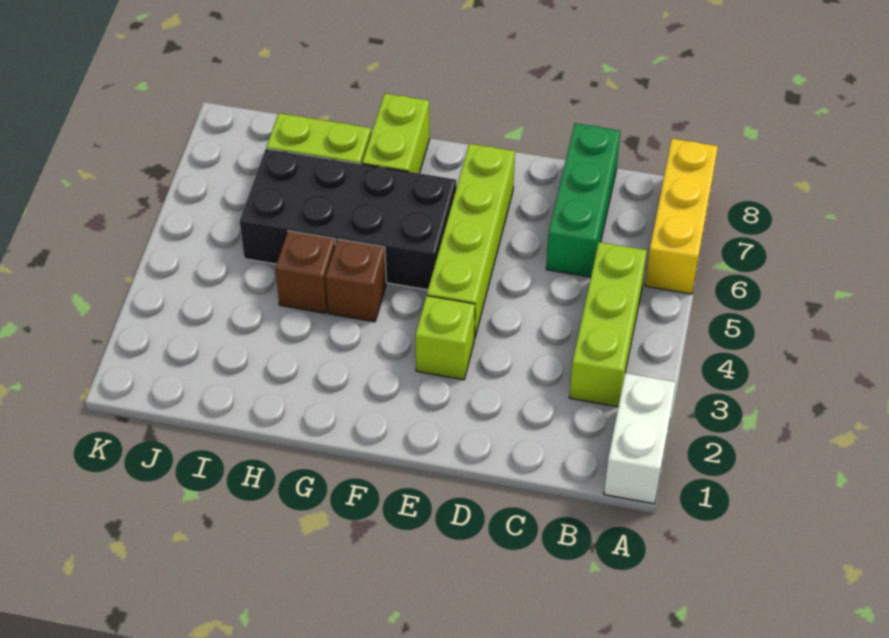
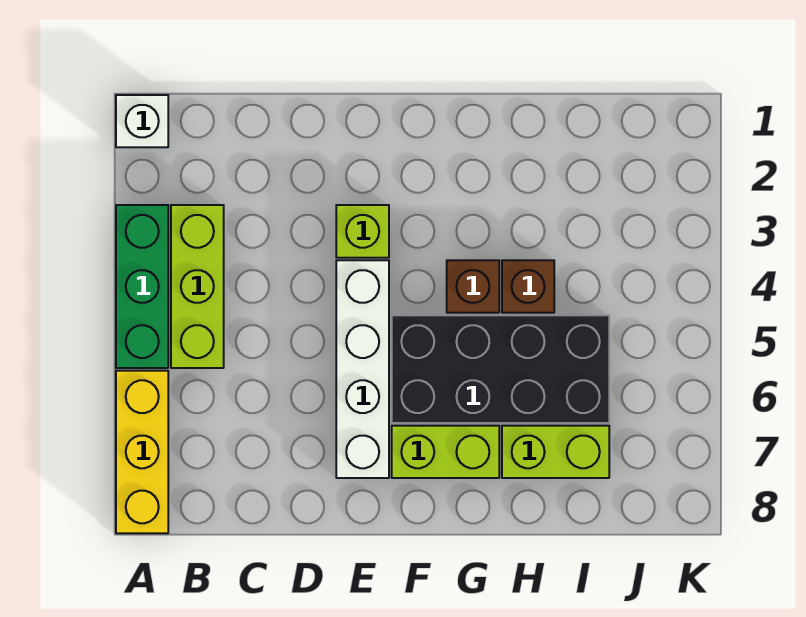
white brick A1:A2 level 1 -> white brick A1 level 1
green brick C6:C8 level 1 -> green brick A3:A5 level 1
lime brick E4:E7 level 1 -> white brick E4:E7 level 1
lime brick G7:G8 level 1 -> lime brick F7:G7 level 1

